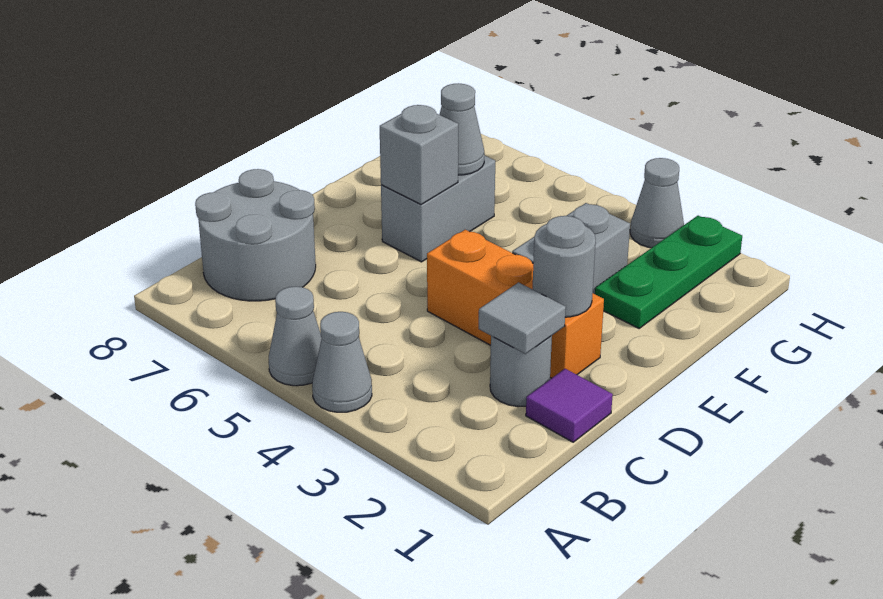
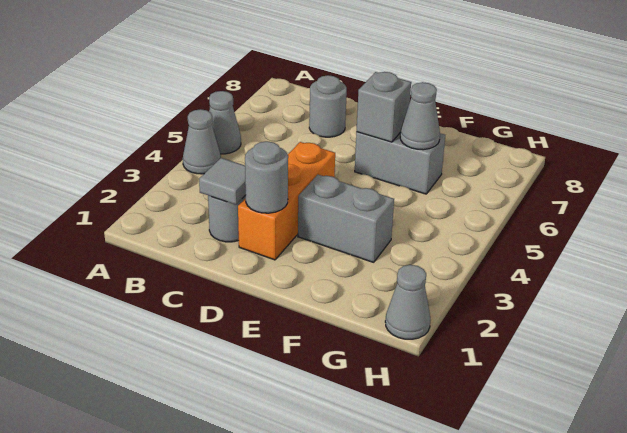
grey round brick B7:C8 level 1 -> grey round brick C7 level 1
purple tile C1 level 1 -> none
green plate F2:H2 level 1 -> none
grey cone H3 level 1 -> grey cone H1 level 1

